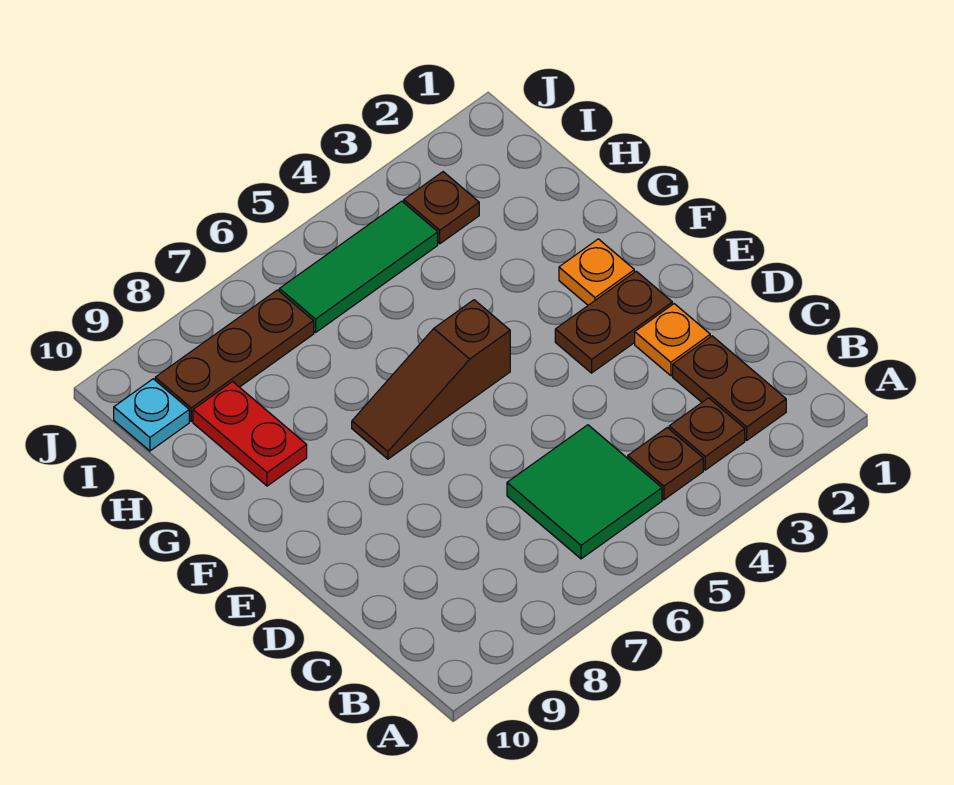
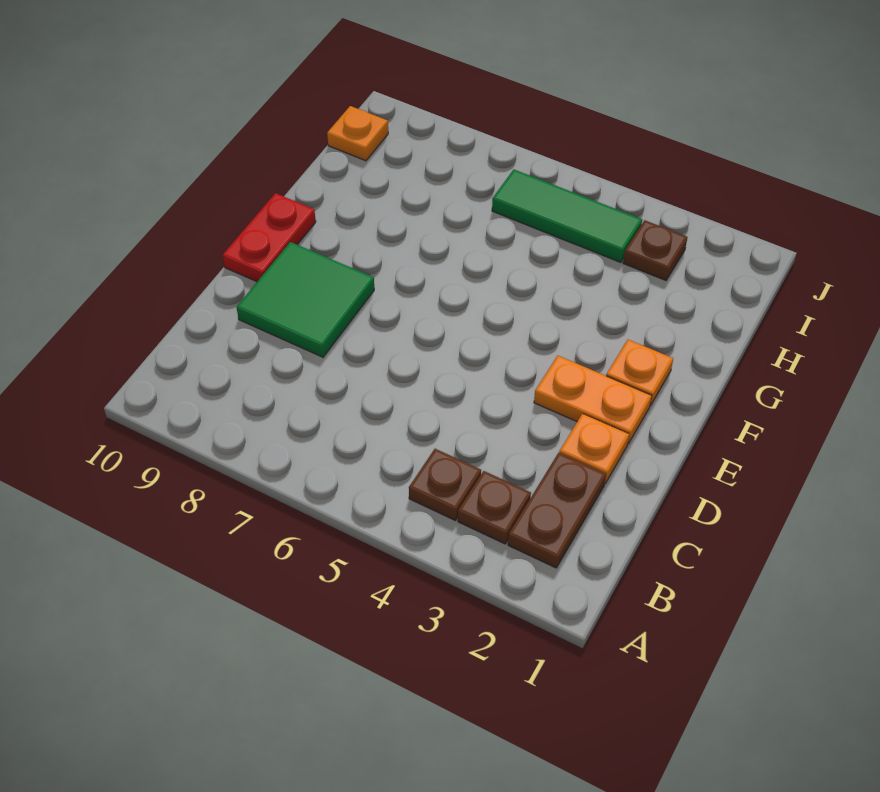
green tile B5:C6 level 1 -> green tile D8:E9 level 1
brown plate E2:E3 level 1 -> orange plate E2:E3 level 1
brown slope F5:F7 level 1 top 5 -> none
red plate G9:H9 level 1 -> red plate E10:F10 level 1
brown plate I7:I9 level 1 -> none
cyan plate I10 level 1 -> orange plate I10 level 1

